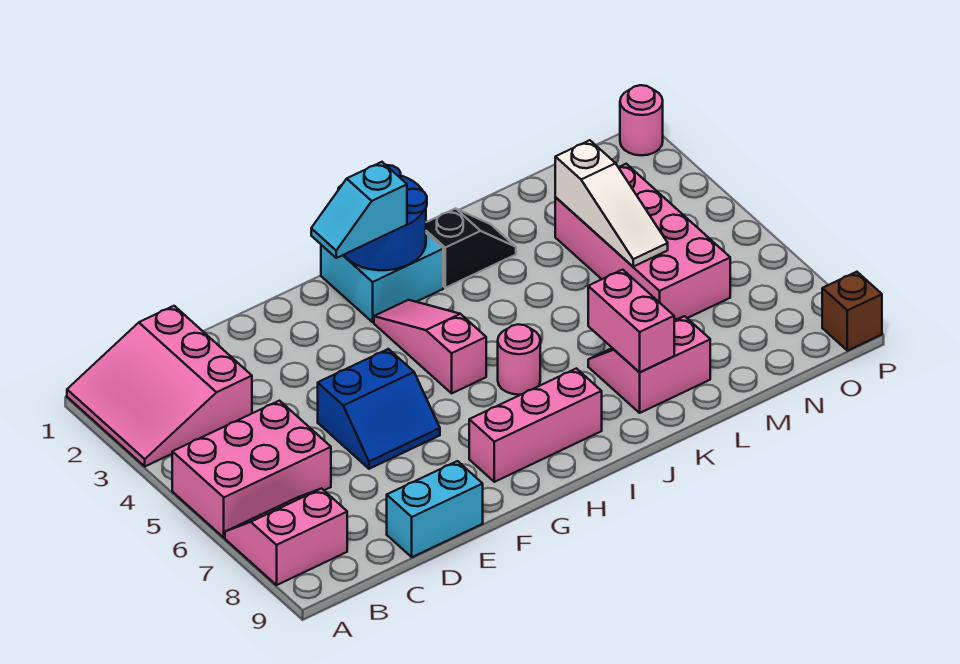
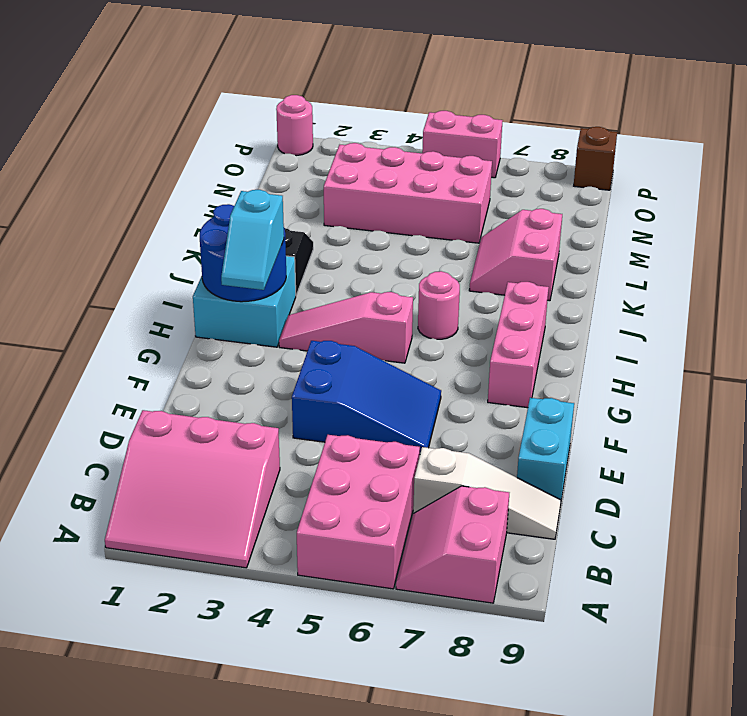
blue slope E5:F6 level 1 top 5 -> blue slope E4:F6 level 1 top 4
pink brick K7:K8 level 2 -> pink brick P5:P6 level 1
white slope M3:M5 level 2 top 3 -> white slope C7:C9 level 1 top 7

